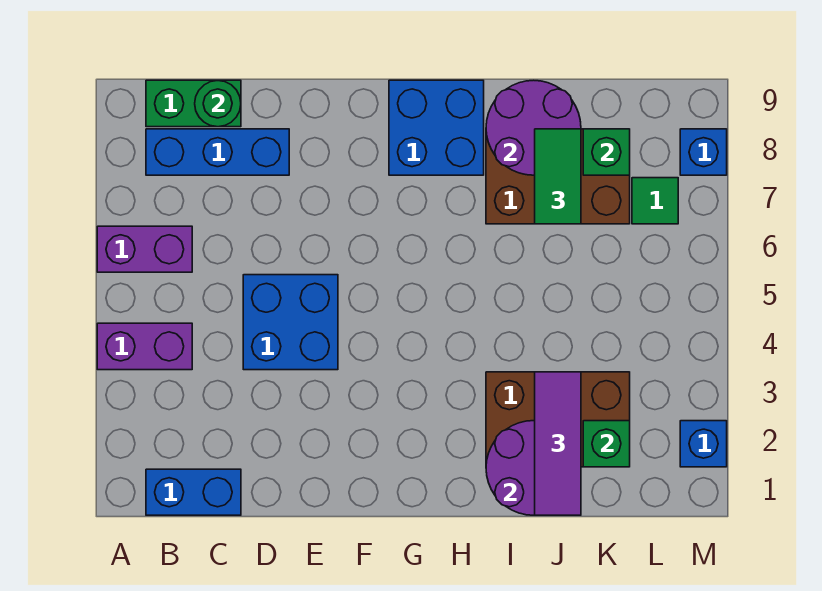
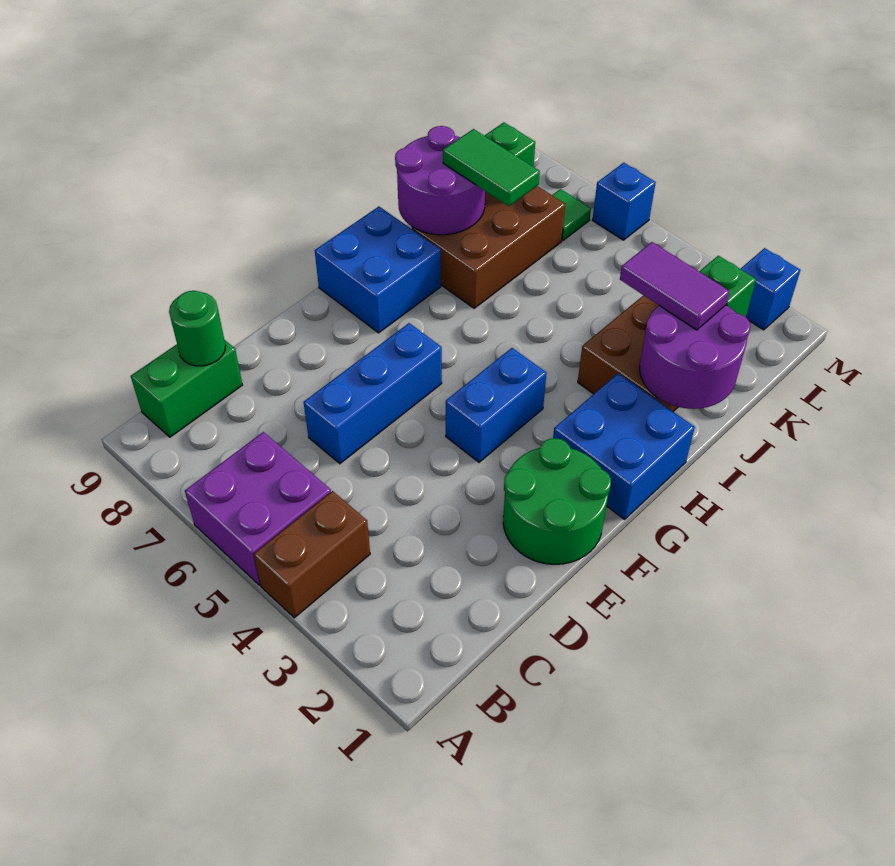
purple brick A4:B4 level 1 -> brown brick A4:B4 level 1
purple brick A6:B6 level 1 -> purple brick A5:B6 level 1
blue brick B1:C1 level 1 -> blue brick F4:G4 level 1
blue brick B8:D8 level 1 -> blue brick D6:F6 level 1
blue brick D4:E5 level 1 -> blue brick G1:H2 level 1
none -> green round brick E1:F2 level 1
purple tile J1:J3 level 3 -> purple tile J2:J3 level 3
blue brick M8 level 1 -> blue brick M6 level 1

